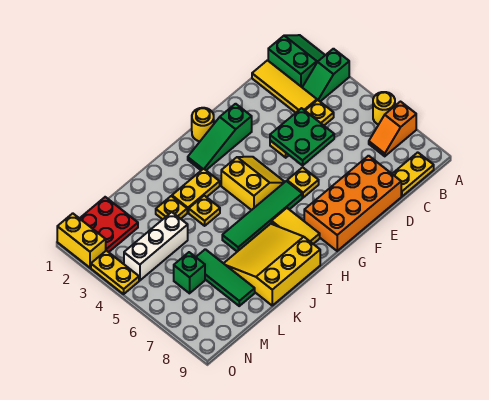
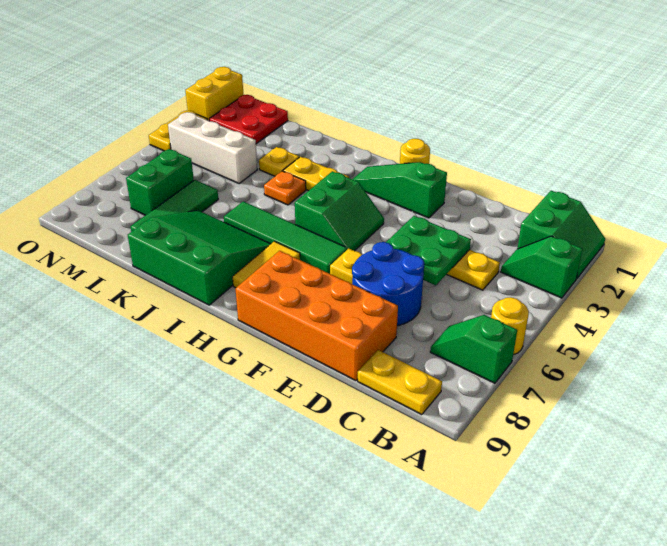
orange slope A7:B7 level 1 top A -> green slope A7:B7 level 1 top A
yellow tile C1:C3 level 1 -> none
none -> blue round brick D6:E7 level 1
yellow slope G4:H5 level 1 top H -> green slope G4:H5 level 1 top H
yellow slope I7:K9 level 1 top 9 -> green slope I7:K9 level 1 top 9
yellow plate J4 level 1 -> orange plate J4 level 1
green brick M6 level 1 -> green brick M6:M7 level 1

